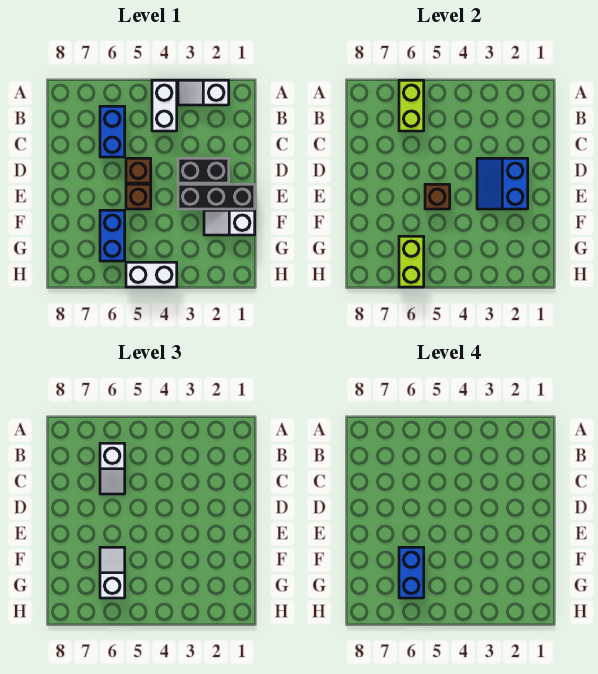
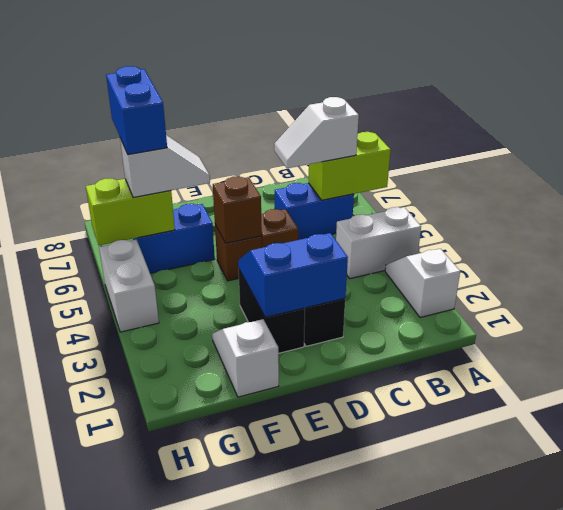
black brick E1:E3 level 1 -> black brick E2:E3 level 1
blue brick F6:G6 level 4 -> blue brick G6:G7 level 4

